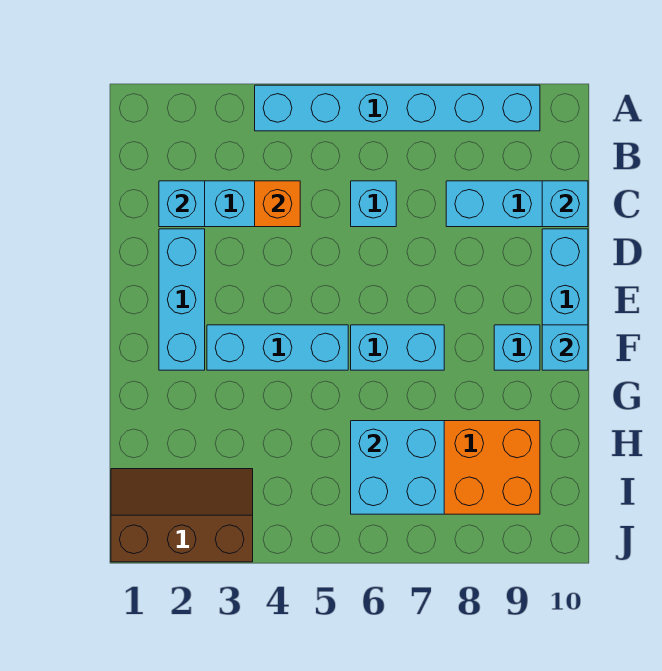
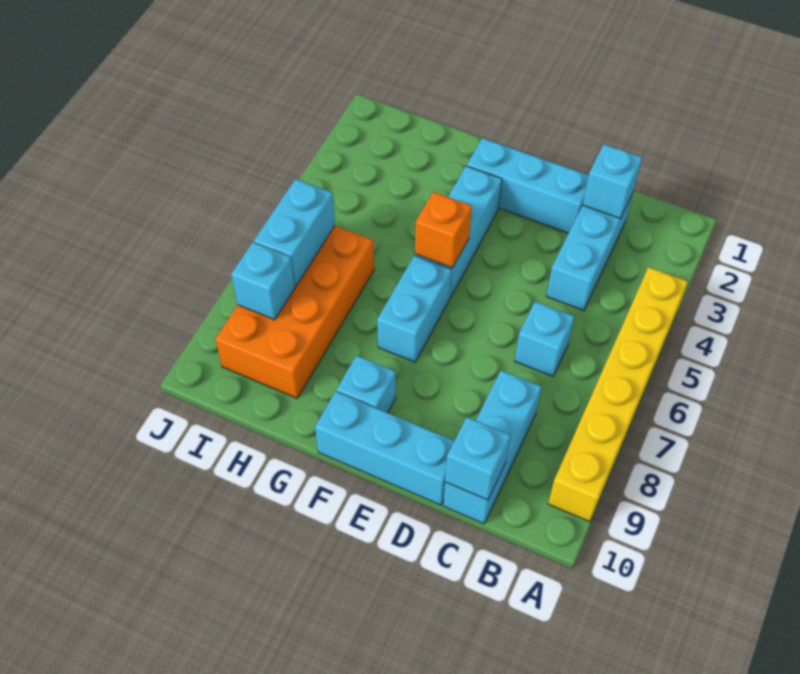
cyan brick A4:A9 level 1 -> yellow brick A4:A9 level 1
orange brick C4 level 2 -> orange brick F5 level 2
cyan brick F10 level 2 -> cyan brick I8 level 2
cyan brick H6:I7 level 2 -> cyan brick I6:I7 level 2
brown slope I1:J3 level 1 top J -> none

